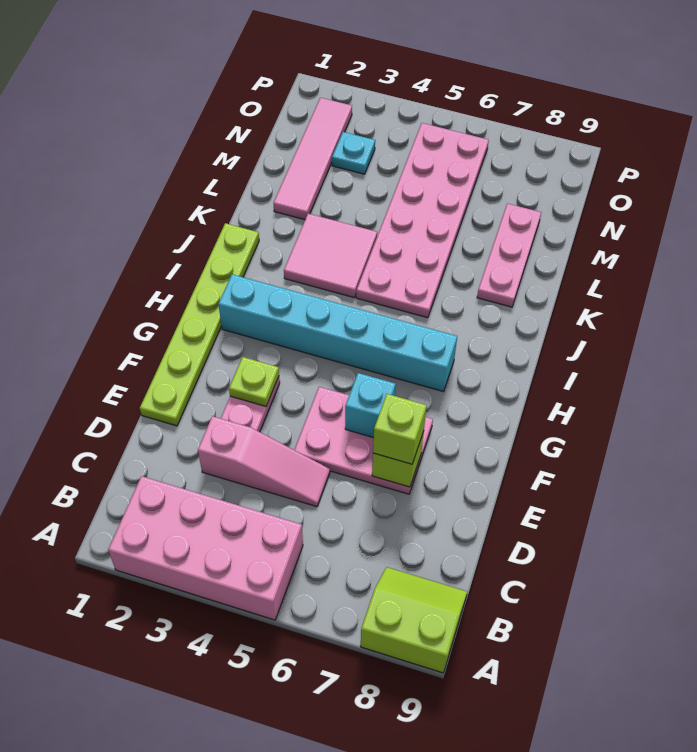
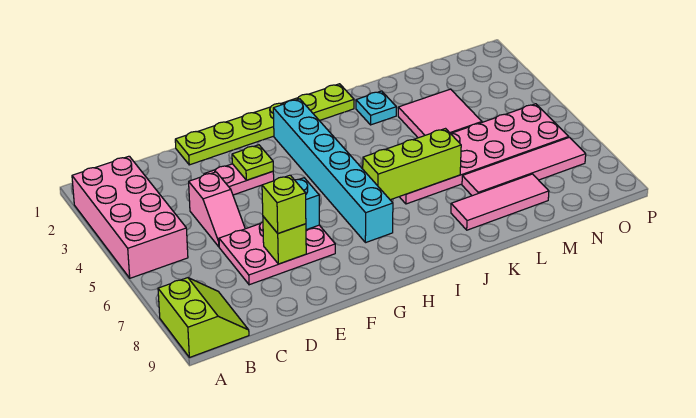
pink slope D3:D5 level 1 top 3 -> pink slope D4:D5 level 1 top 4
pink plate E5:F7 level 1 -> pink plate D6:F7 level 1
none -> lime brick I6:K6 level 2
pink tile J3:K4 level 1 -> pink tile L3:M4 level 1
pink plate K8:M8 level 1 -> pink tile K8:M8 level 1
pink tile L2:O2 level 1 -> pink tile L7:O7 level 1
cyan plate N3 level 1 -> cyan plate K2 level 1

